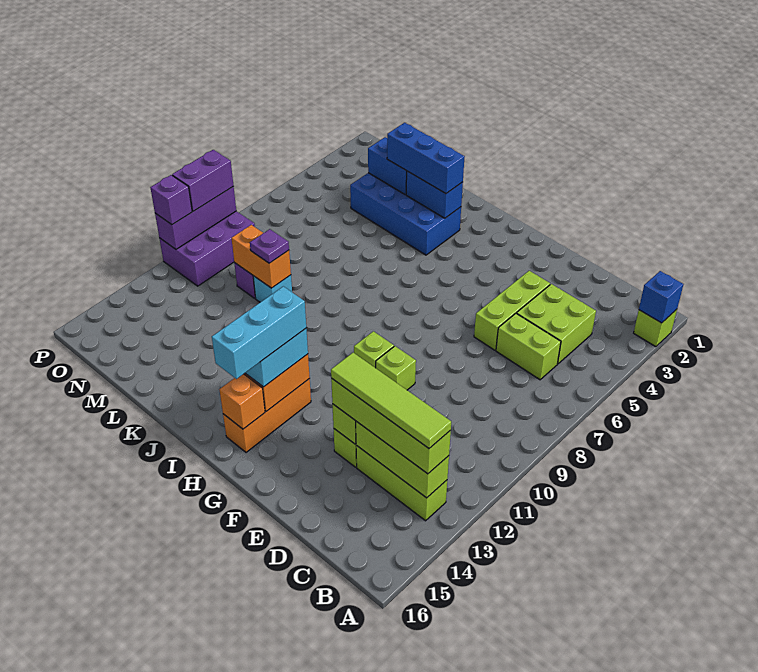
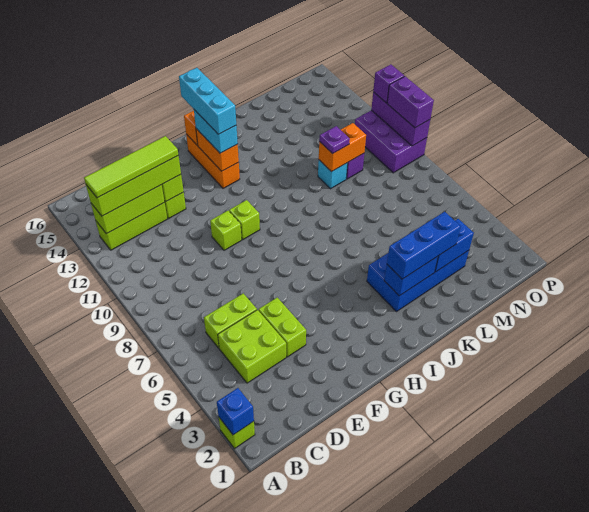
lime brick E4:E6 level 1 -> lime brick E4:E5 level 1

